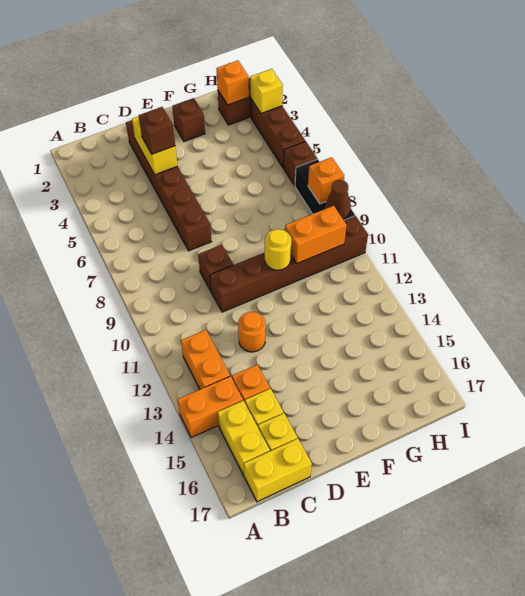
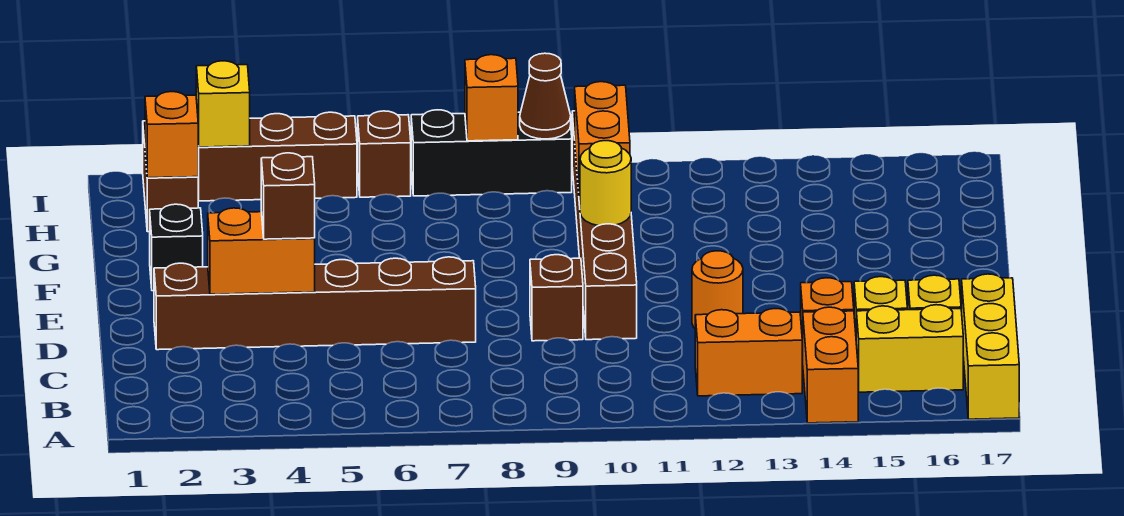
yellow brick B17:C17 level 1 -> yellow brick A17:C17 level 1
yellow brick D3:D4 level 2 -> orange brick D3:D4 level 2
brown brick F2 level 1 -> black brick F2 level 1

